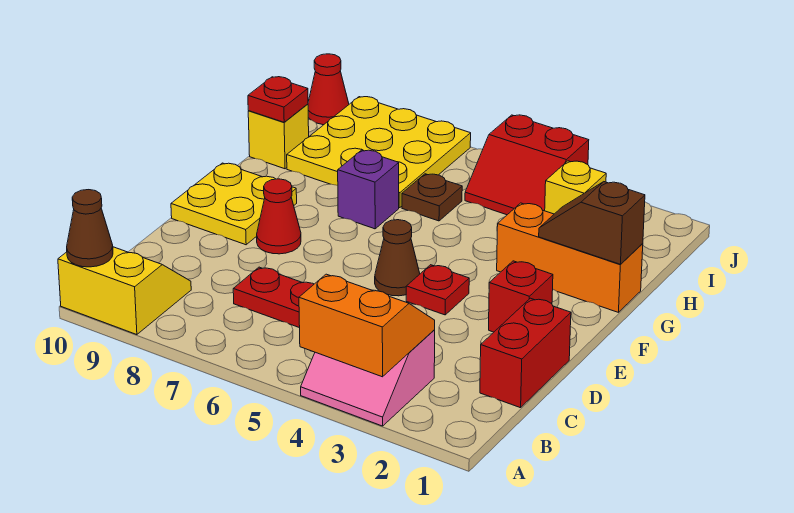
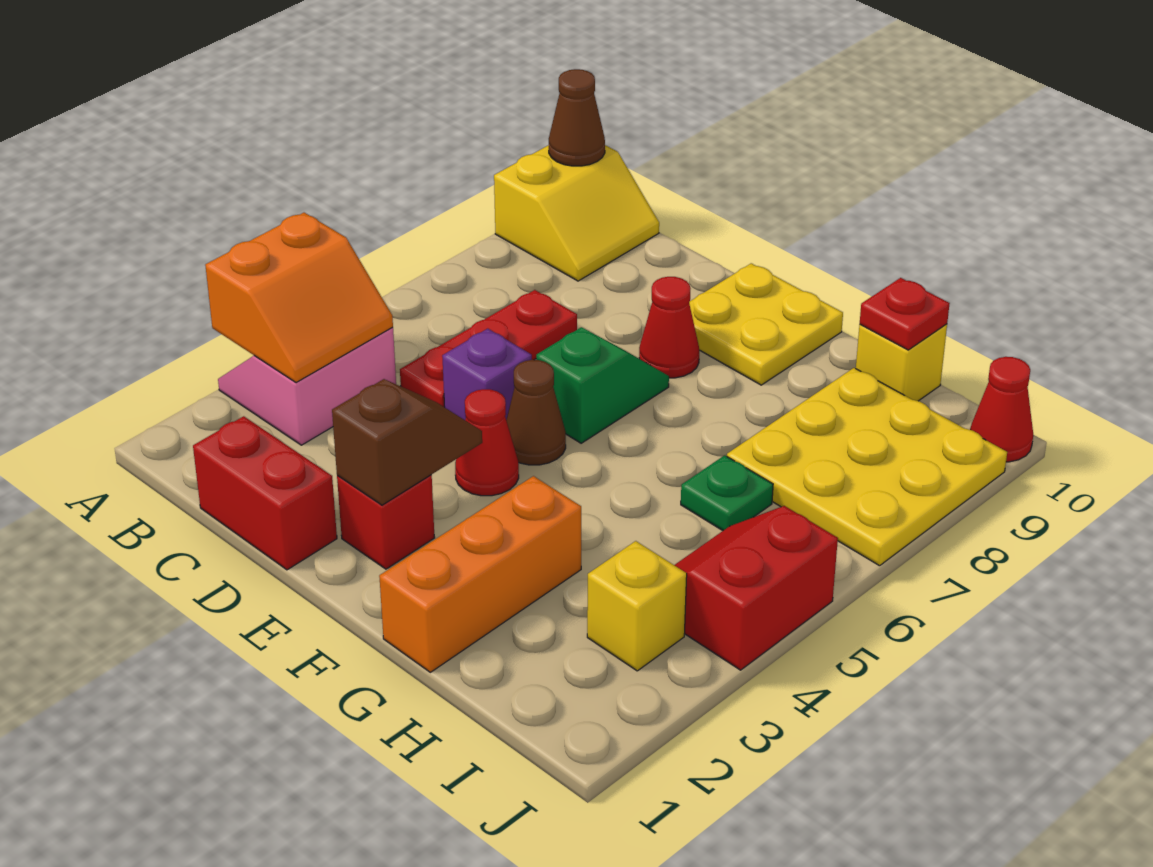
red plate E4 level 1 -> red cone E4 level 1
none -> green slope E6:E7 level 1 top 6
brown slope G1:G2 level 2 top 1 -> brown slope E2:E3 level 2 top 2
purple brick G7 level 1 -> purple brick D5 level 1
brown plate H6 level 1 -> green plate H6 level 1

